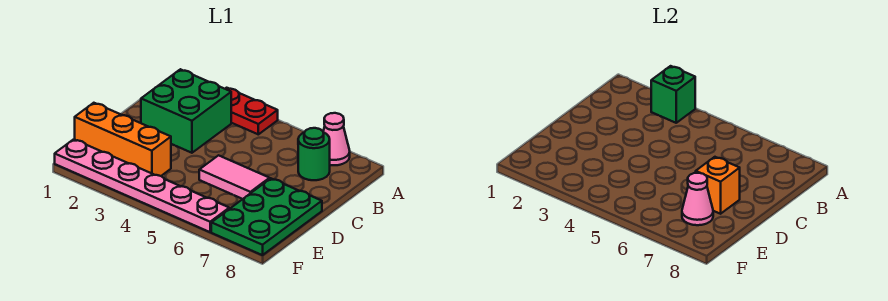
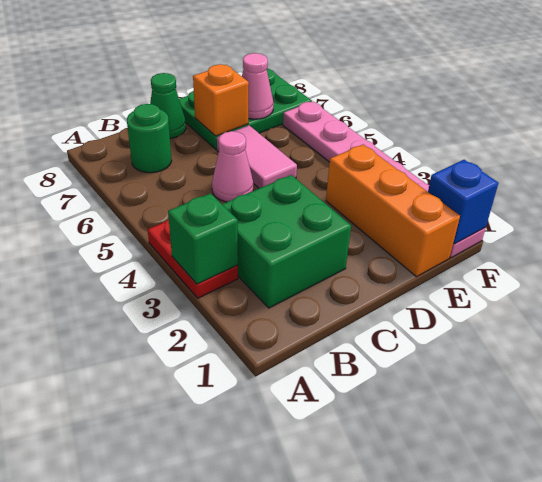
pink cone A7 level 1 -> pink cone C5 level 1
none -> green cone C8 level 1
none -> blue brick F1 level 2

